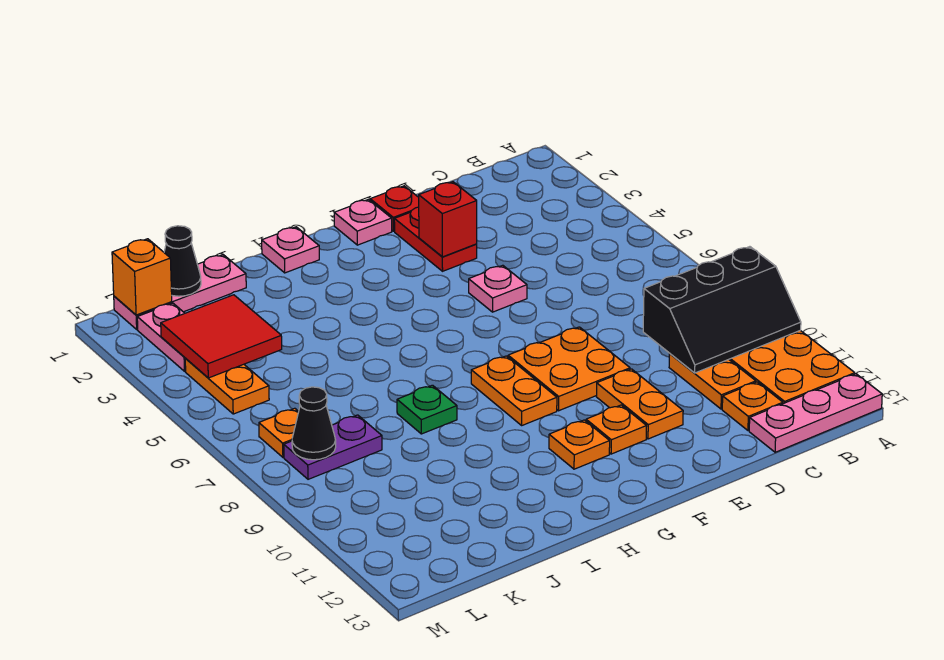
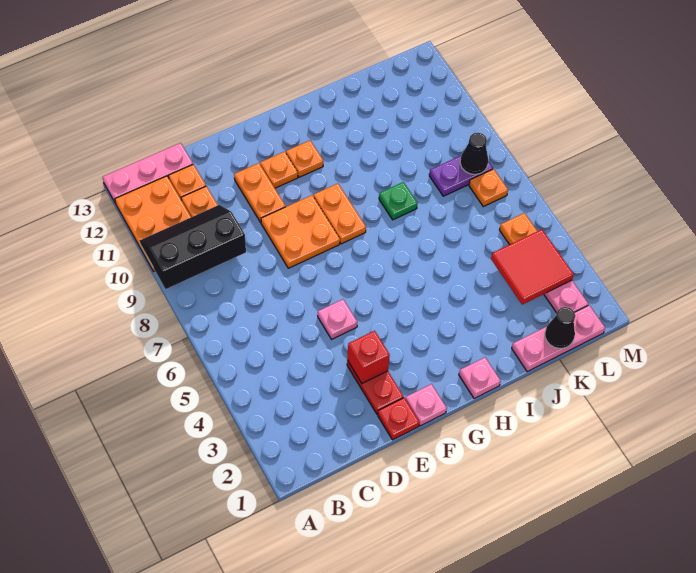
orange brick L1 level 2 -> none

